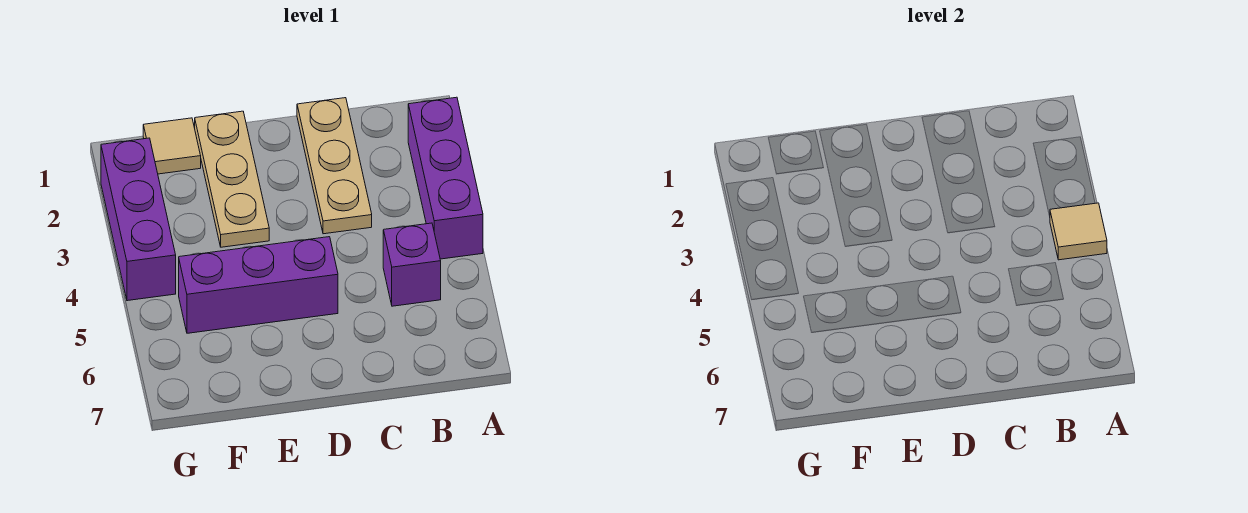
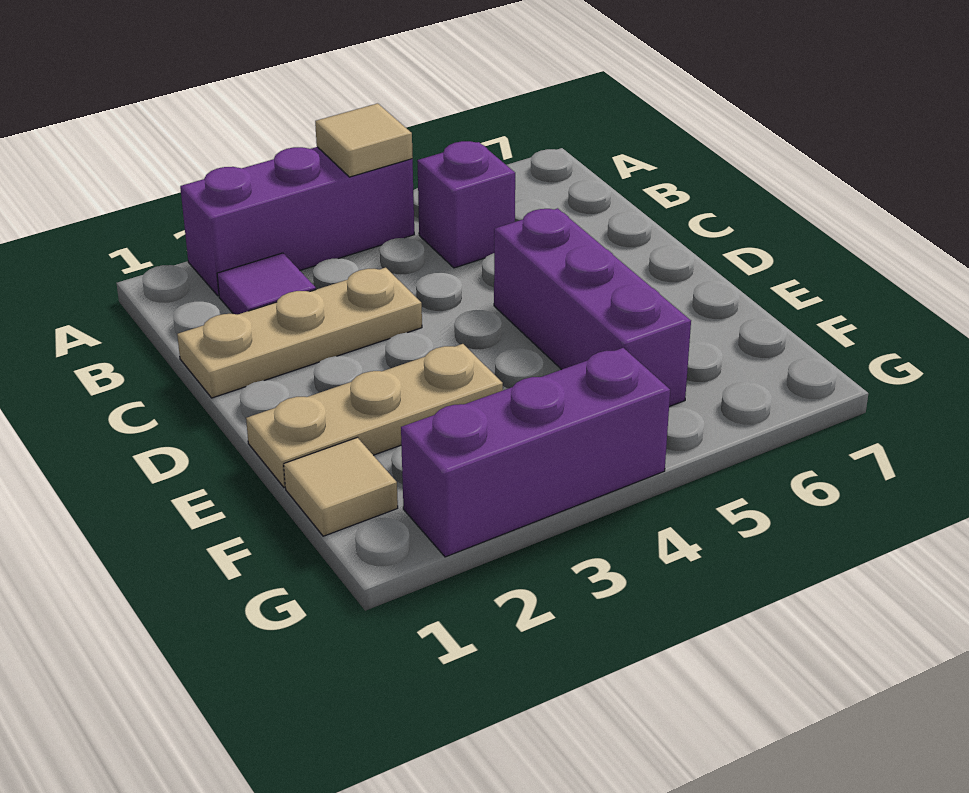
none -> purple tile B2 level 1

